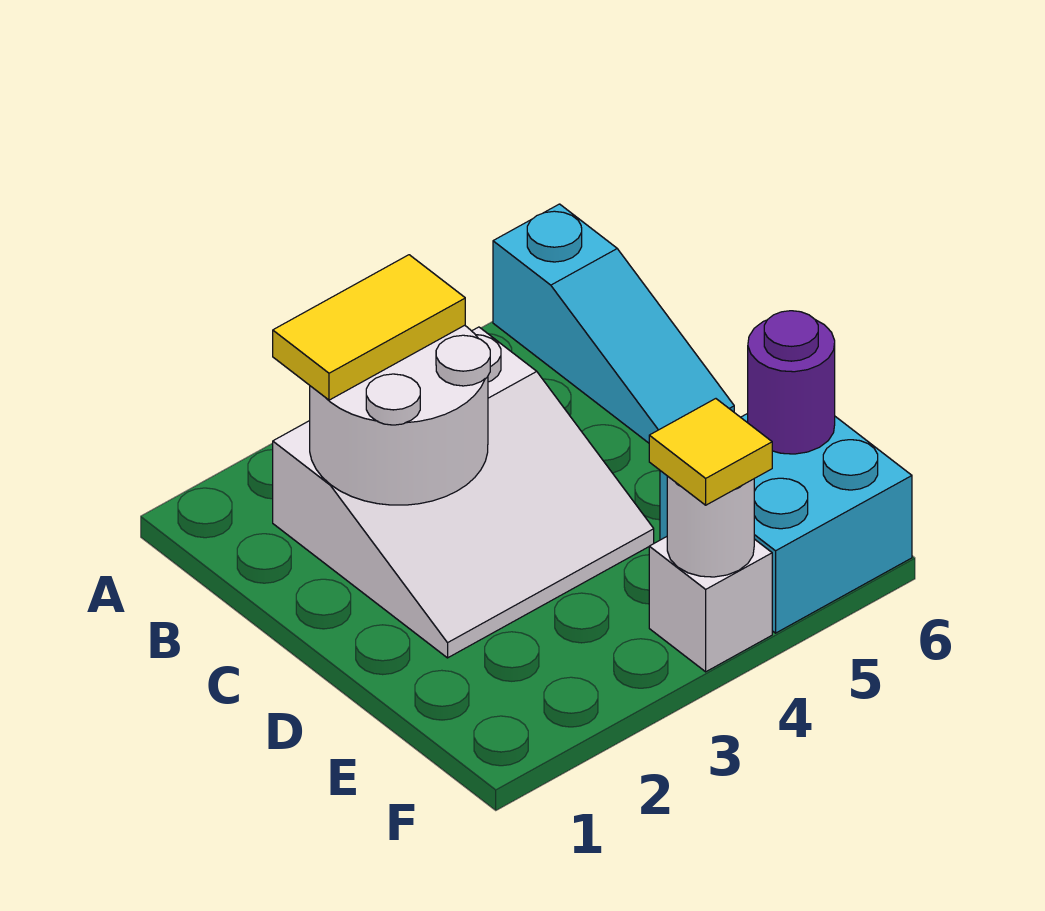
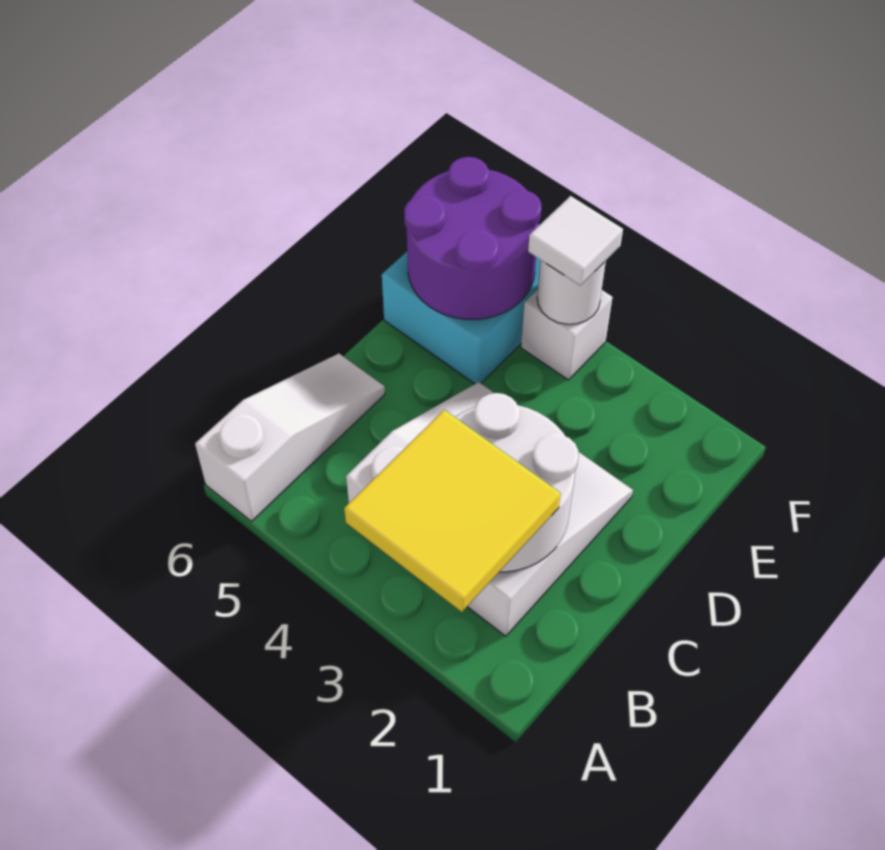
cyan slope A6:C6 level 1 top A -> white slope A6:C6 level 1 top A
yellow tile B2:B3 level 3 -> yellow tile A2:B3 level 3
purple round brick E6 level 2 -> purple round brick E5:F6 level 2
yellow tile F4 level 3 -> white tile F4 level 3

